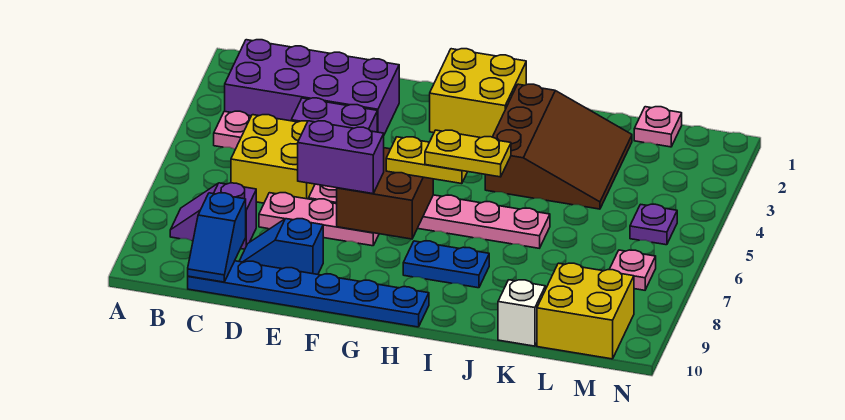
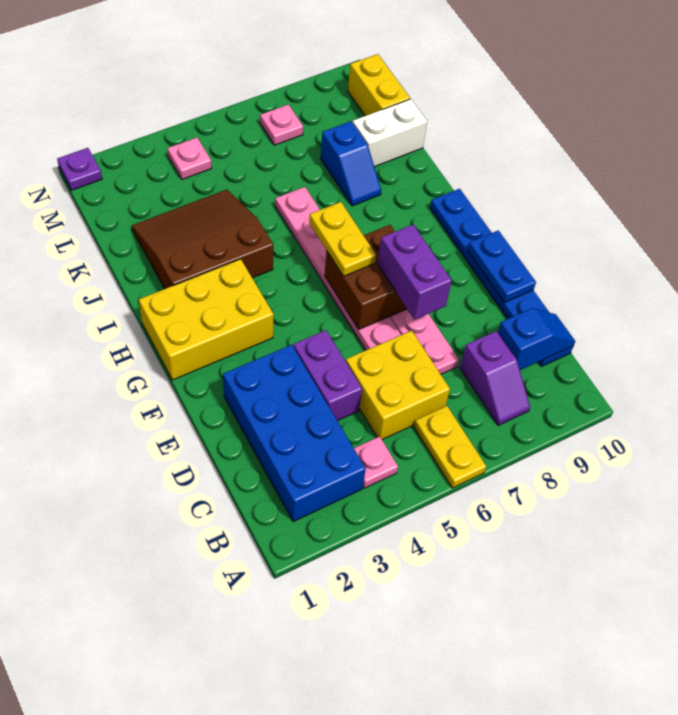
purple brick B2:E3 level 1 -> blue brick B2:E3 level 1
blue slope D9:E9 level 1 top E -> blue slope J8:K8 level 1 top K
yellow brick G1:H2 level 1 -> yellow brick G1:H3 level 1
yellow plate H6:I6 level 4 -> yellow plate A6:B6 level 1
blue plate H8:I8 level 1 -> blue plate E10:F10 level 2
white brick K10 level 1 -> white brick K9:K10 level 1
pink plate L1 level 1 -> pink plate M4 level 1
yellow brick L9:M10 level 1 -> yellow brick L10:M10 level 1
purple plate M5 level 1 -> purple plate N1 level 1

